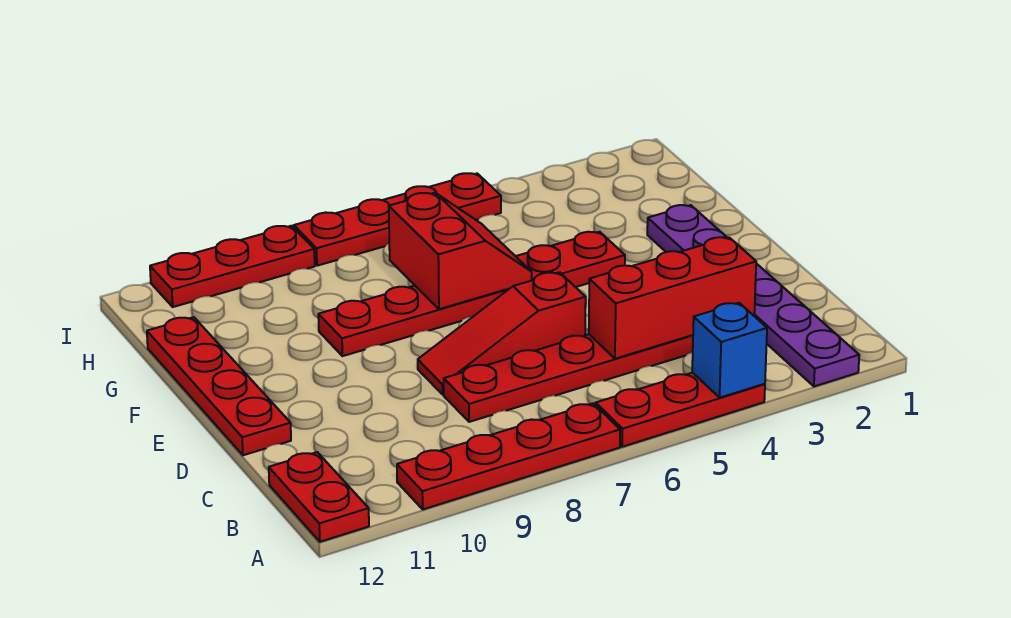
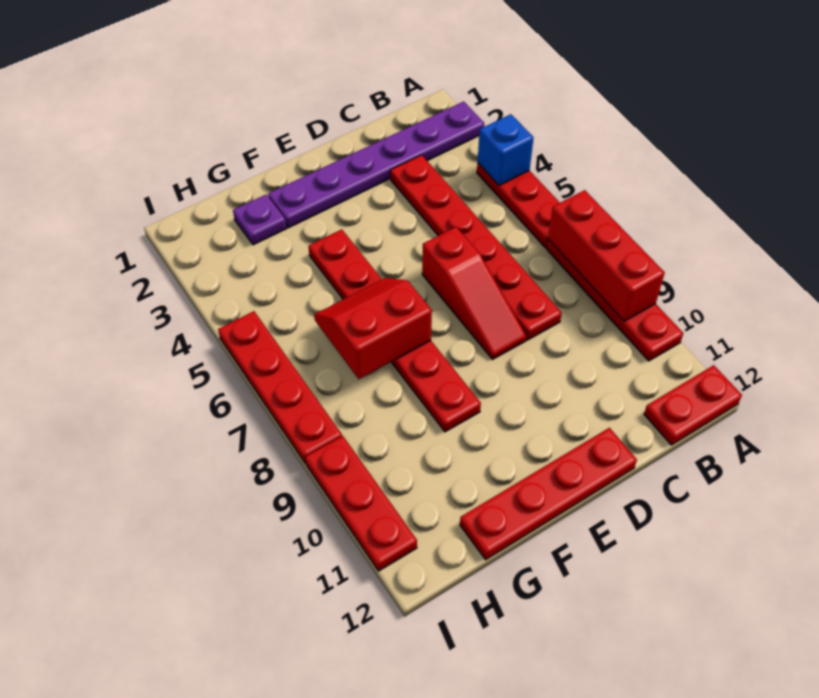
red brick C3:C5 level 2 -> red brick A7:A9 level 2
none -> purple plate G2 level 1

